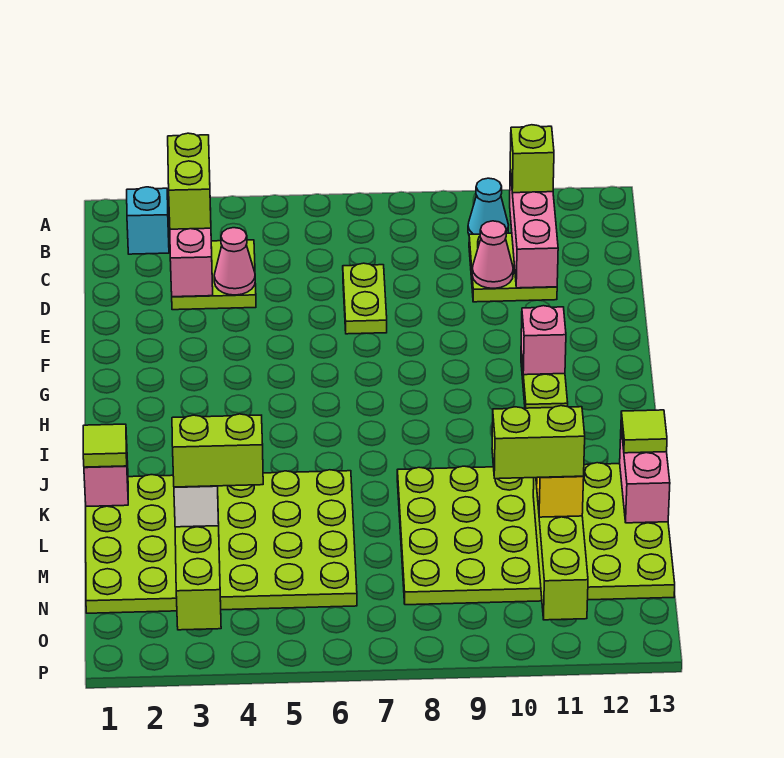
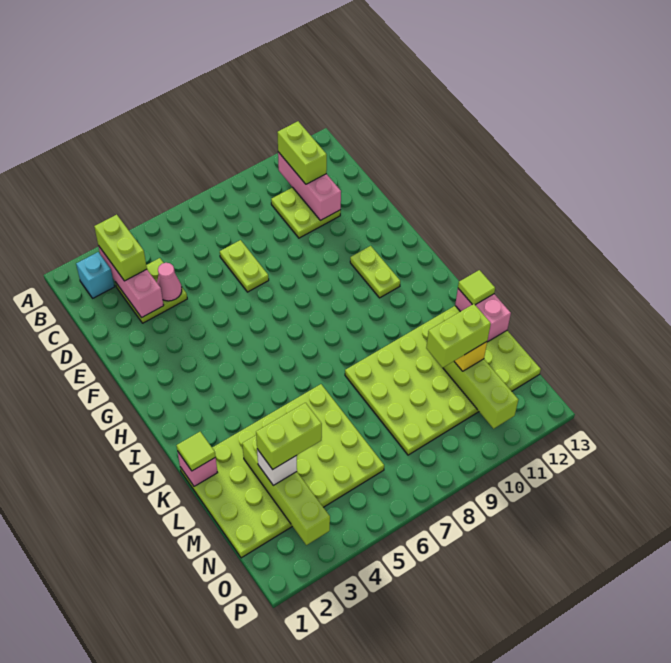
cyan cone B10 level 1 -> none
lime brick B11 level 3 -> lime brick B11:C11 level 3
pink cone D10 level 2 -> none
pink brick G11 level 2 -> none

